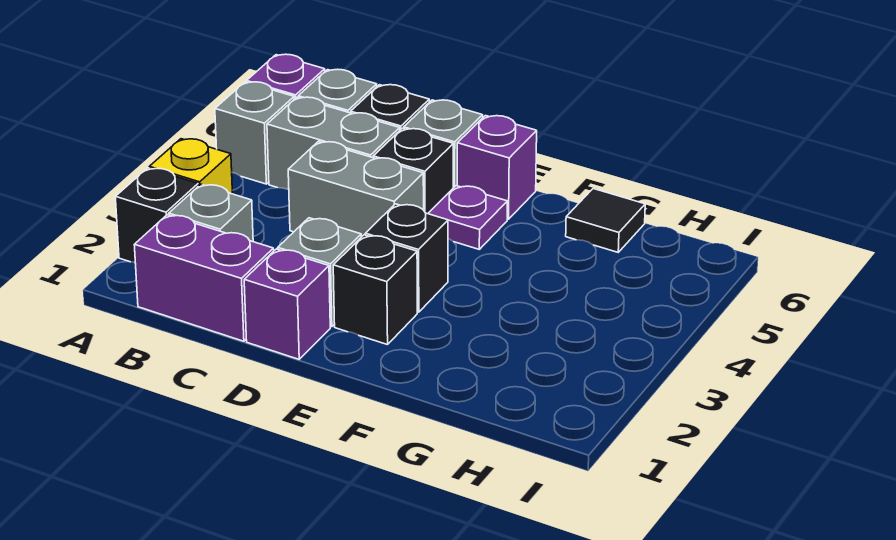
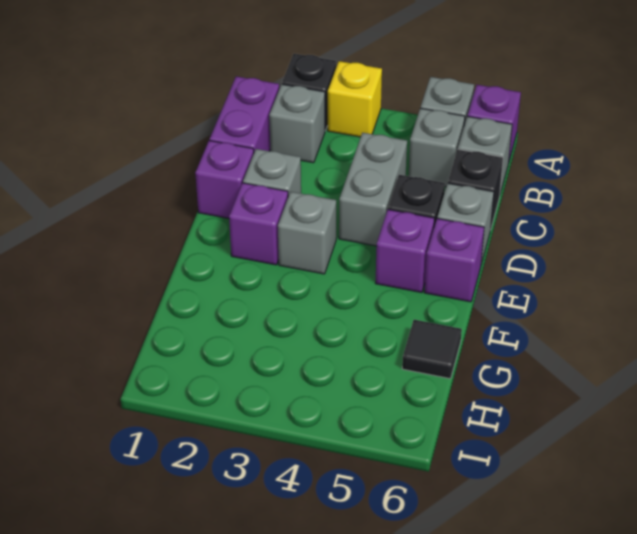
grey brick B5:C5 level 1 -> grey brick B5 level 1
black brick E2 level 1 -> purple brick E2 level 1
black brick E3 level 1 -> grey brick E3 level 1
purple plate E5 level 1 -> purple brick E5 level 1

